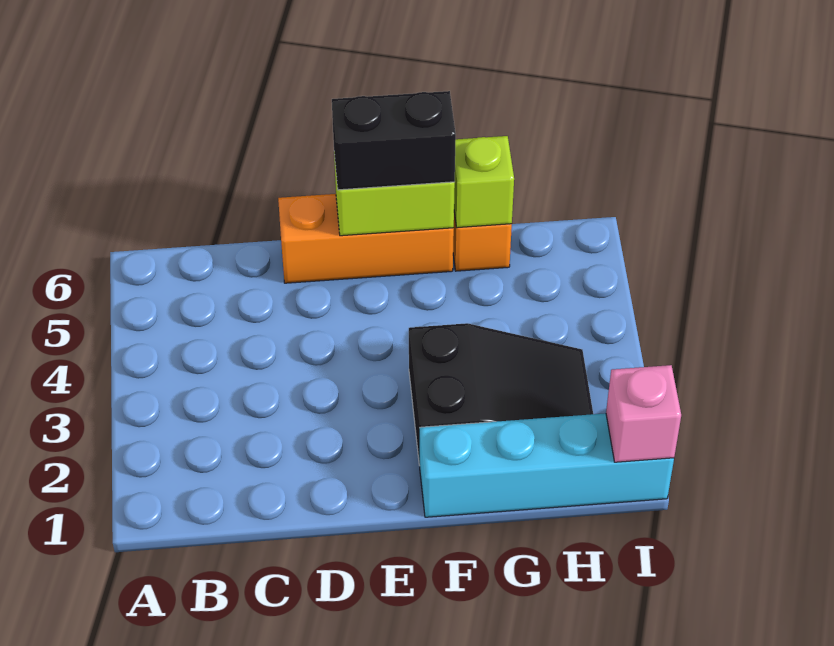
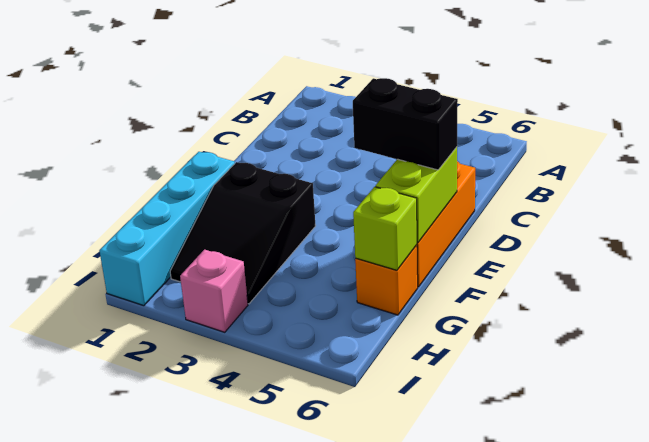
black brick E6:F6 level 3 -> black brick E5:E6 level 3
pink brick I1 level 2 -> pink brick I3 level 1

